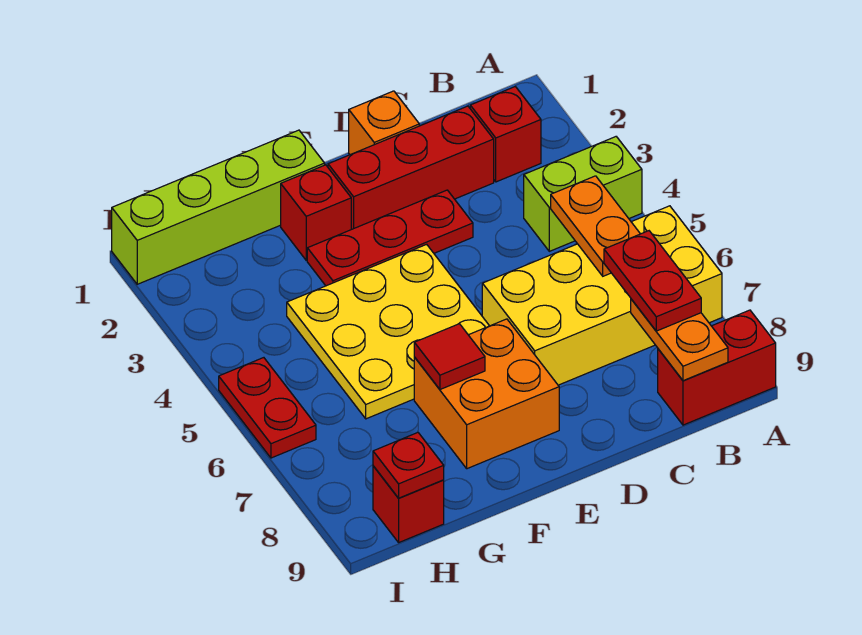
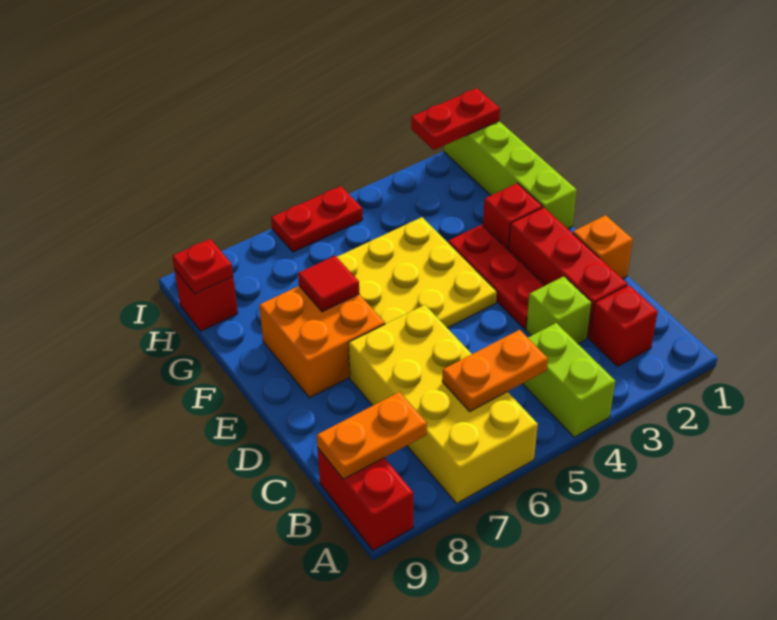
red plate B7:B8 level 3 -> red plate I1:I2 level 2
none -> lime brick C3 level 1

